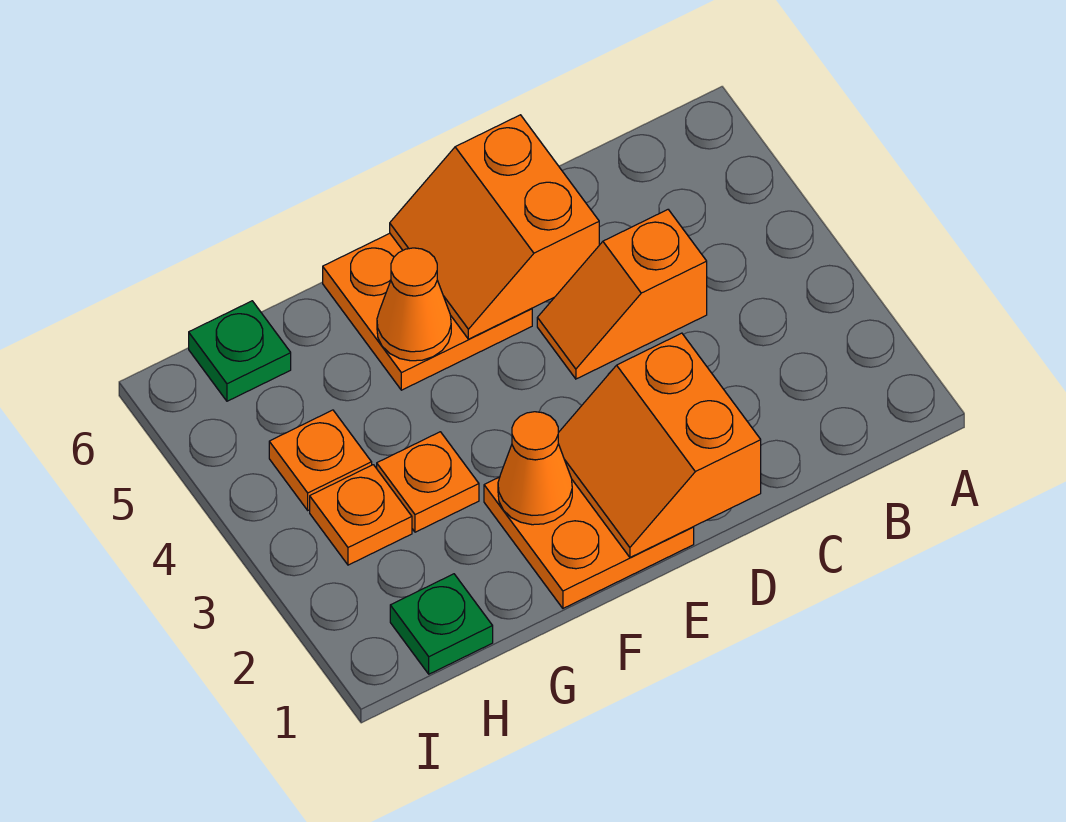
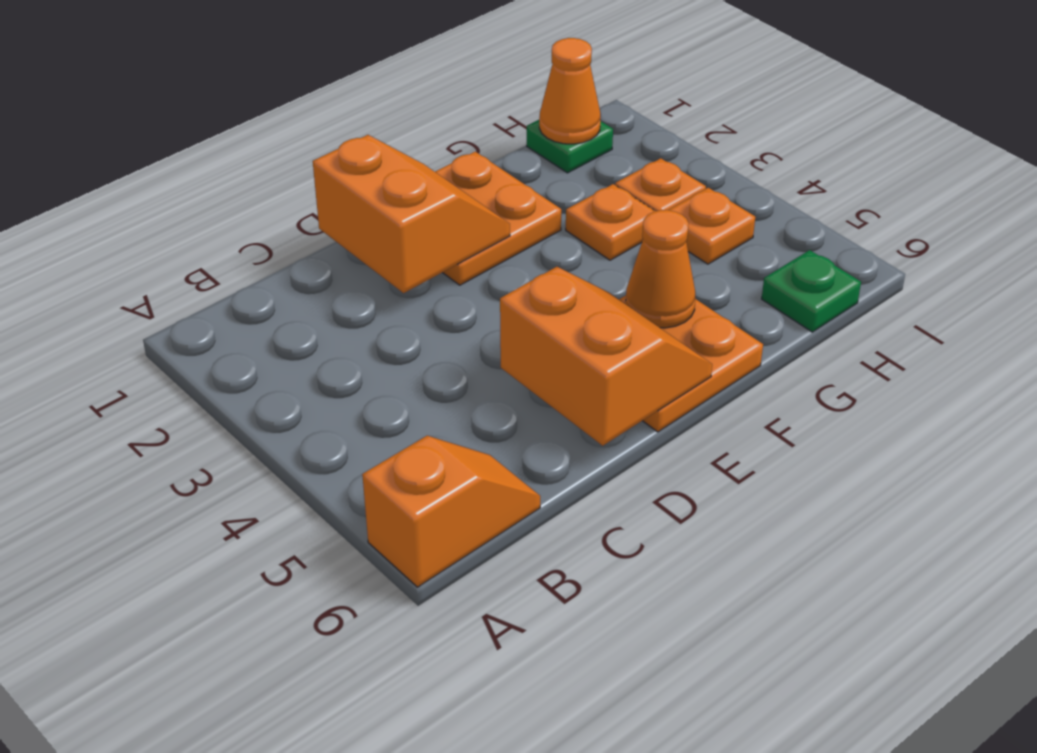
orange slope C4:D4 level 1 top C -> orange slope A6:B6 level 1 top A
orange cone F2 level 2 -> orange cone H1 level 2

